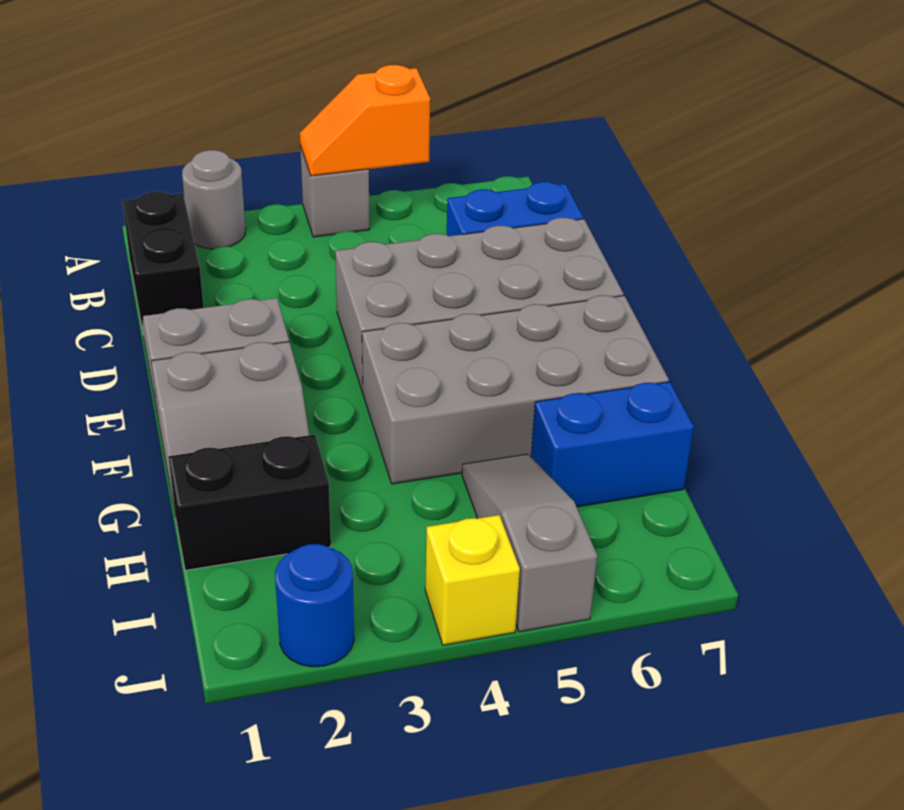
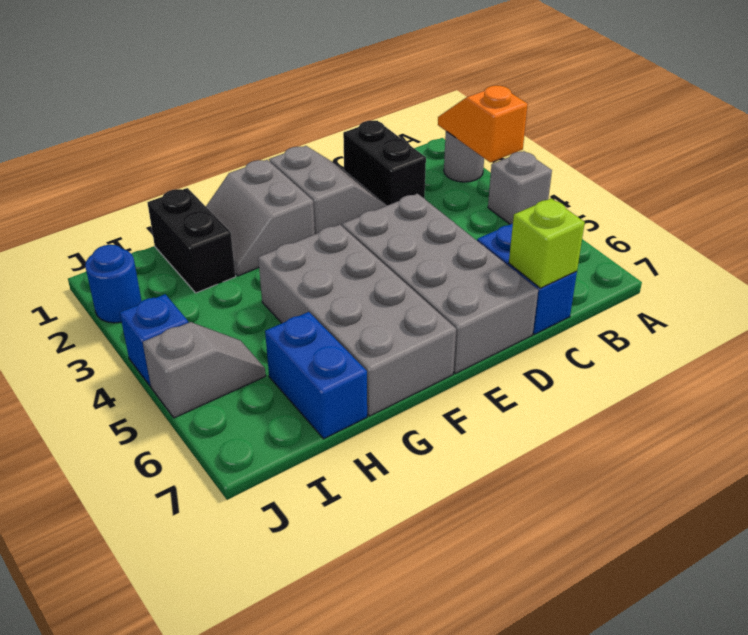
orange slope A4:A5 level 2 top 5 -> orange slope A2:A3 level 2 top 3
black brick B1:C1 level 1 -> black brick C1:C2 level 1
none -> lime brick C7 level 2
grey slope H5:J5 level 1 top J -> grey slope I5:J5 level 1 top J
yellow brick J4 level 1 -> blue brick J4 level 1

